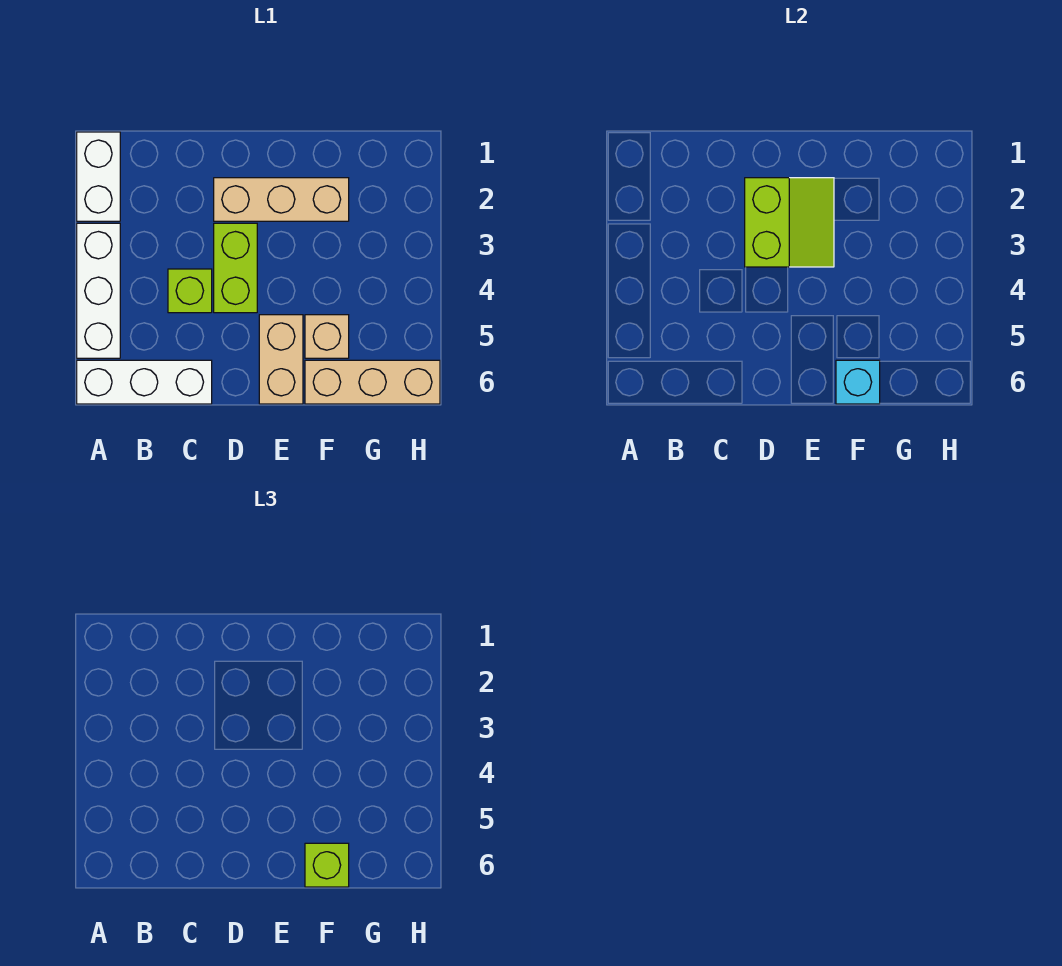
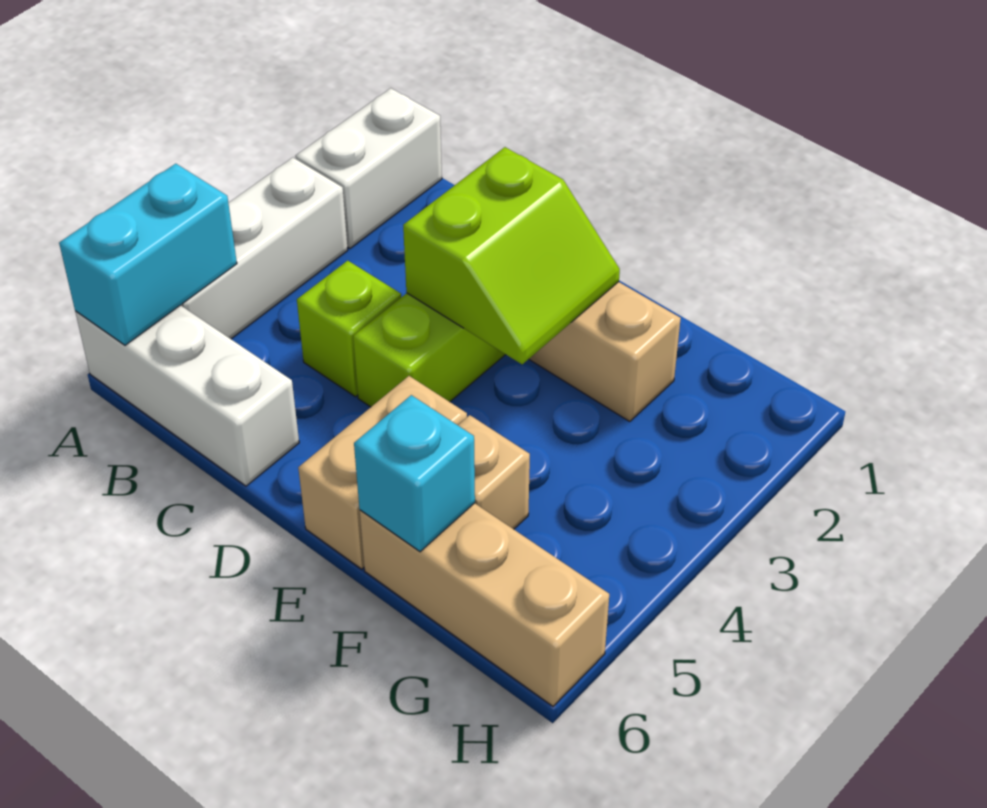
none -> cyan brick A5:A6 level 2
lime brick F6 level 3 -> none

